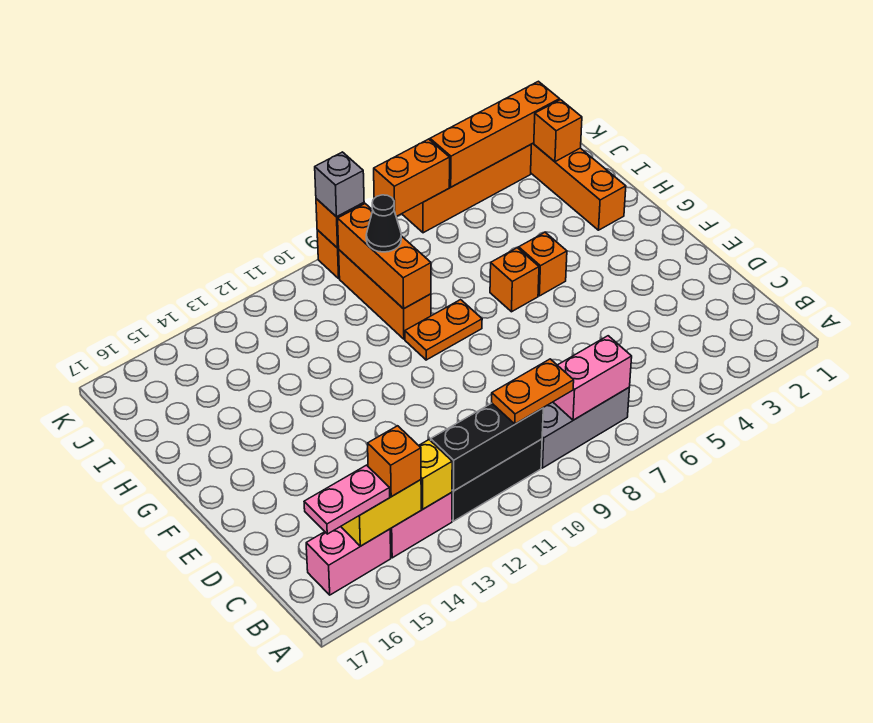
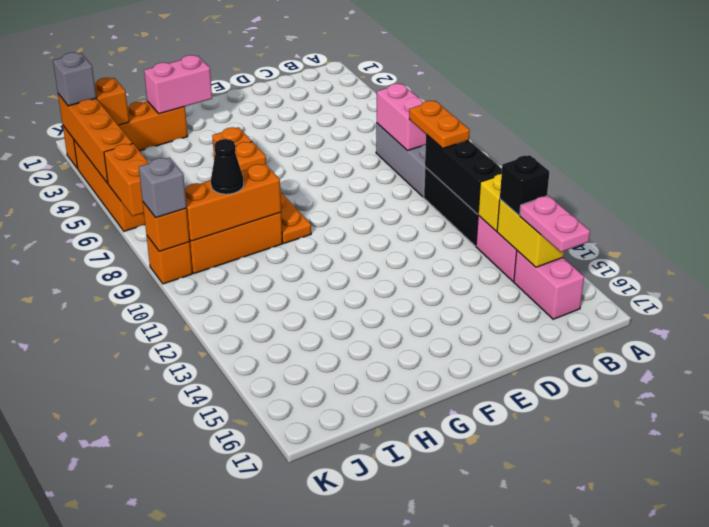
orange brick B14 level 3 -> black brick B14 level 3
none -> pink brick G2:H2 level 2
none -> grey brick K2 level 3

